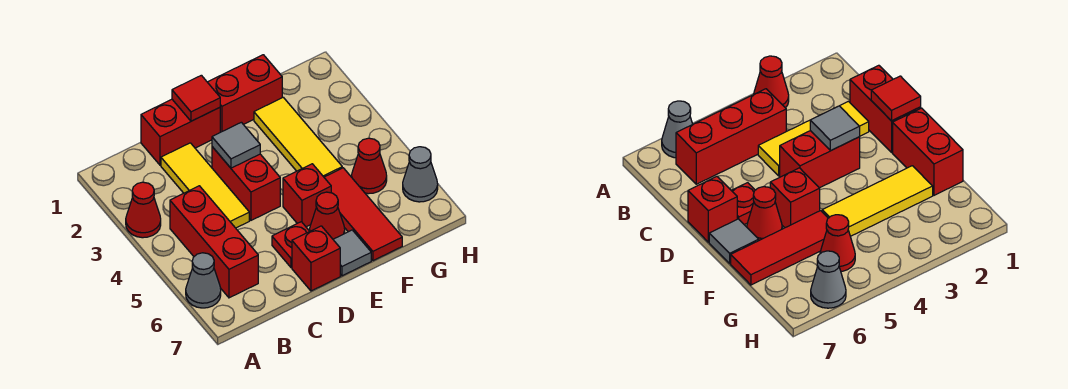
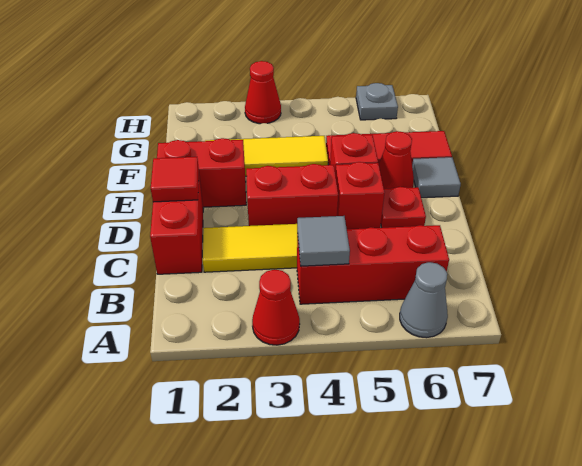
grey tile D3 level 2 -> grey tile B4 level 2
red brick D7 level 1 -> red brick D5 level 1
red brick E1:F1 level 1 -> red brick E1:E2 level 1
red cone G5 level 1 -> red cone H3 level 1
grey cone H6 level 1 -> grey plate H6 level 1

